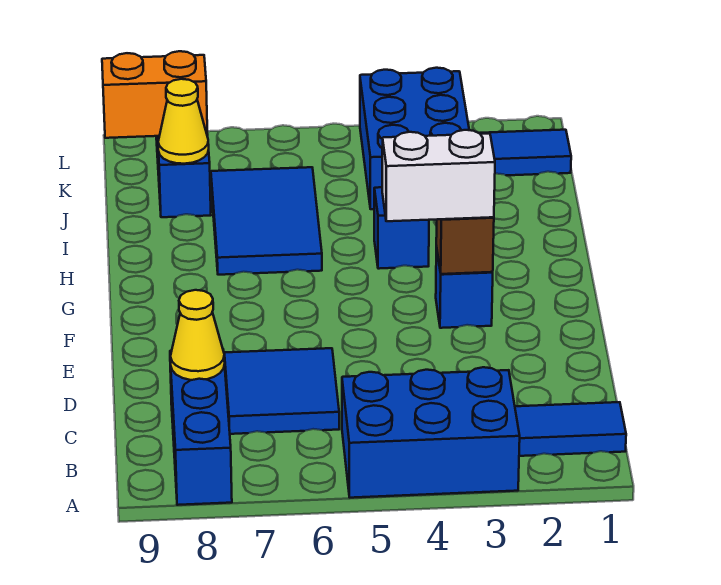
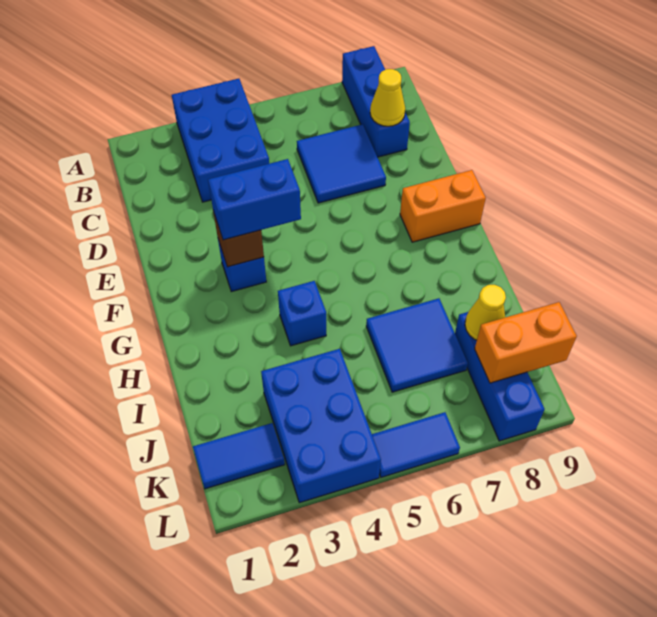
blue brick A3:B5 level 1 -> blue brick A3:C4 level 1
blue tile B1:B2 level 1 -> blue tile L5:L6 level 1
white brick F3:F4 level 3 -> blue brick F3:F4 level 3
none -> orange brick F8:F9 level 1
blue tile H6:J7 level 1 -> blue tile I6:J7 level 1

